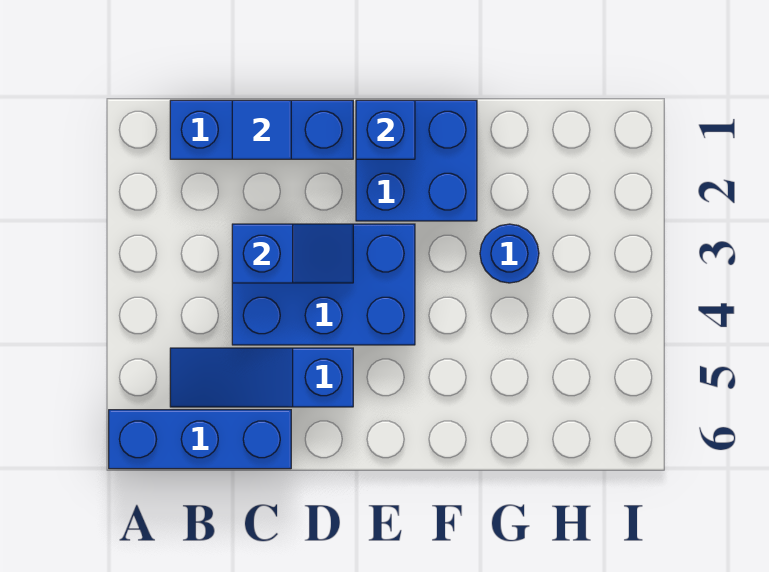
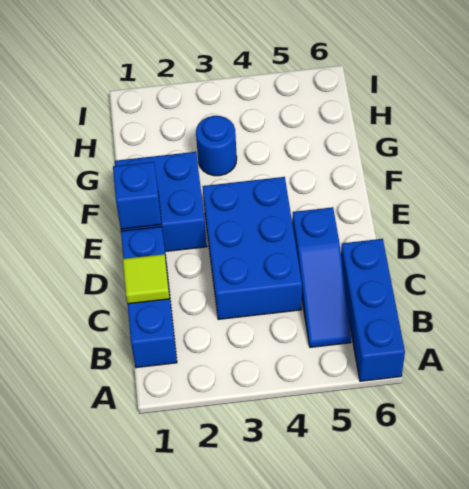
blue tile C1 level 2 -> lime tile C1 level 2
blue slope C3:D3 level 2 top C -> none

